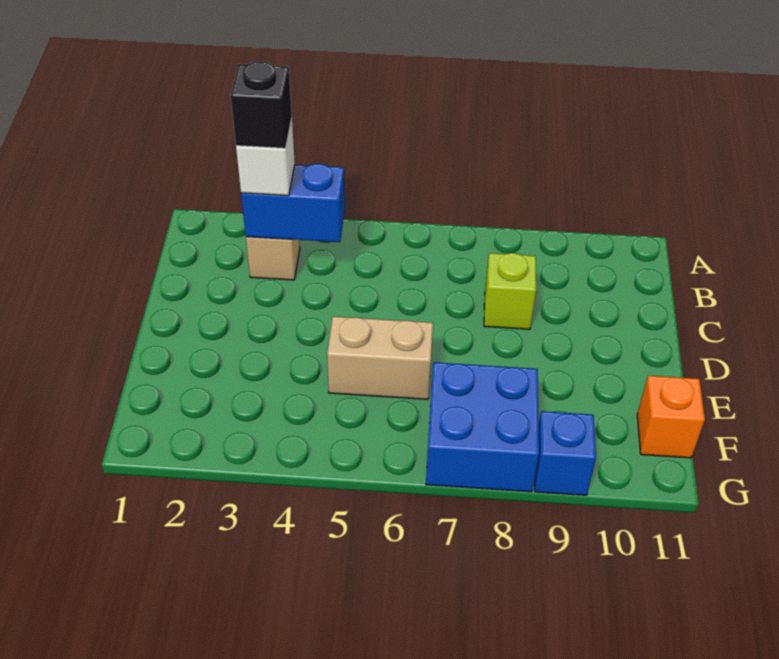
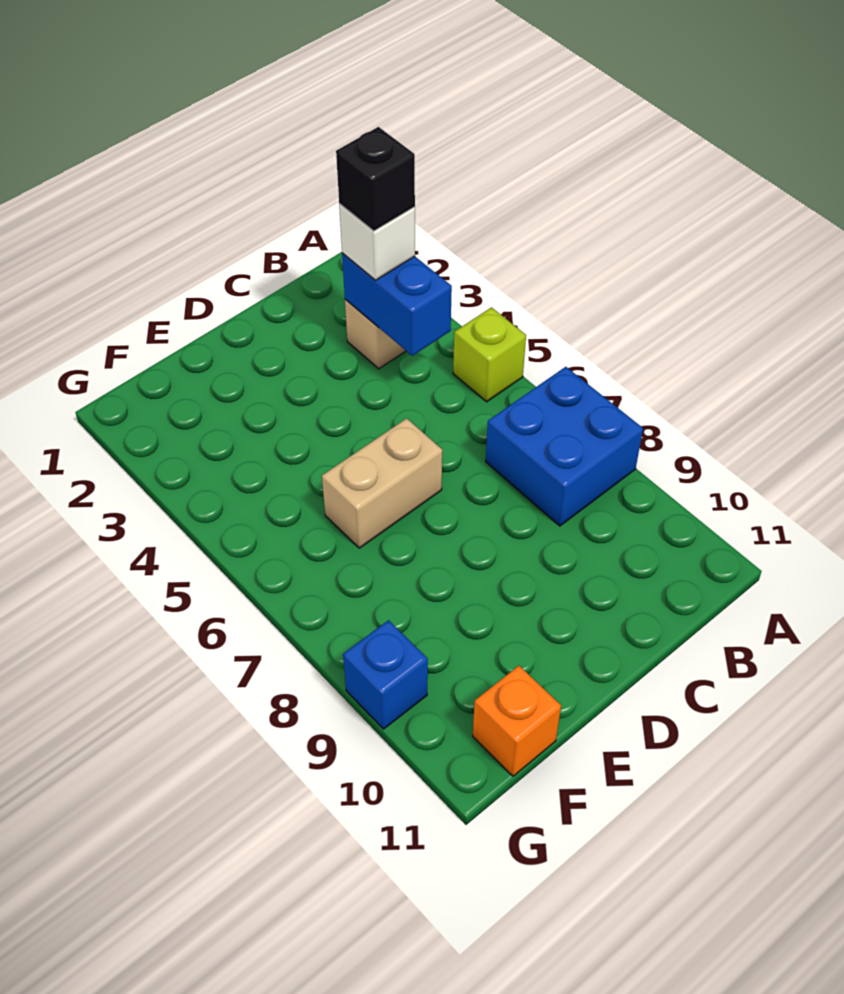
lime brick C8 level 1 -> lime brick A5 level 1
tan brick E5:E6 level 1 -> tan brick D6:E6 level 1
blue brick F7:G8 level 1 -> blue brick A7:B8 level 1

